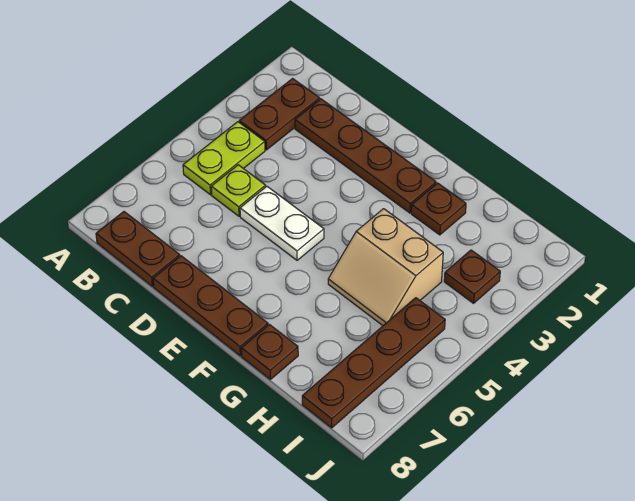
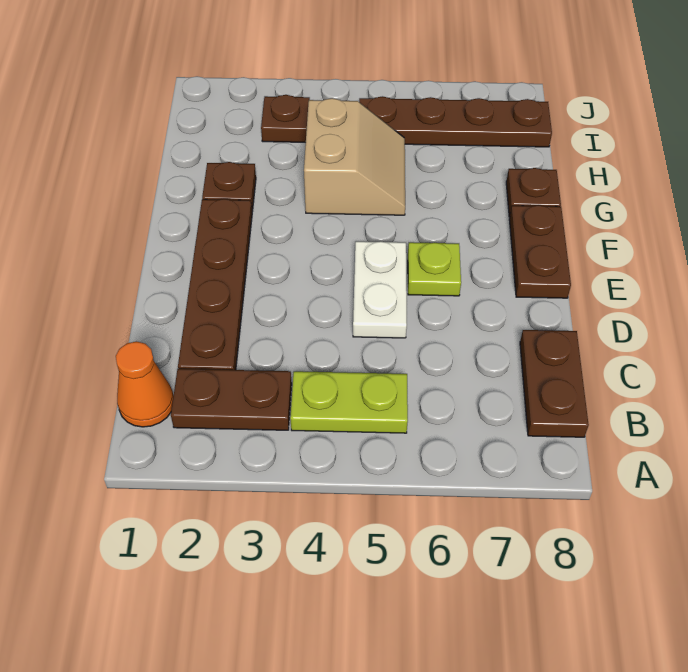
none -> orange cone B1 level 1
lime plate C5 level 1 -> lime plate E6 level 1
brown plate D8:F8 level 1 -> brown plate E8:F8 level 1

